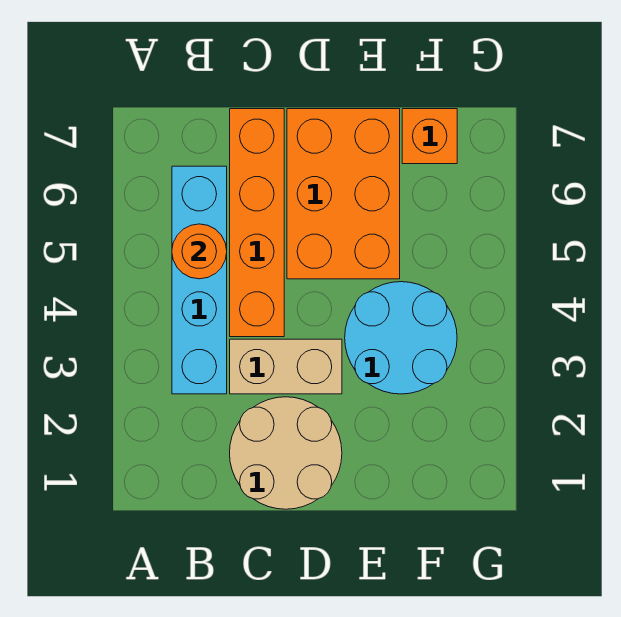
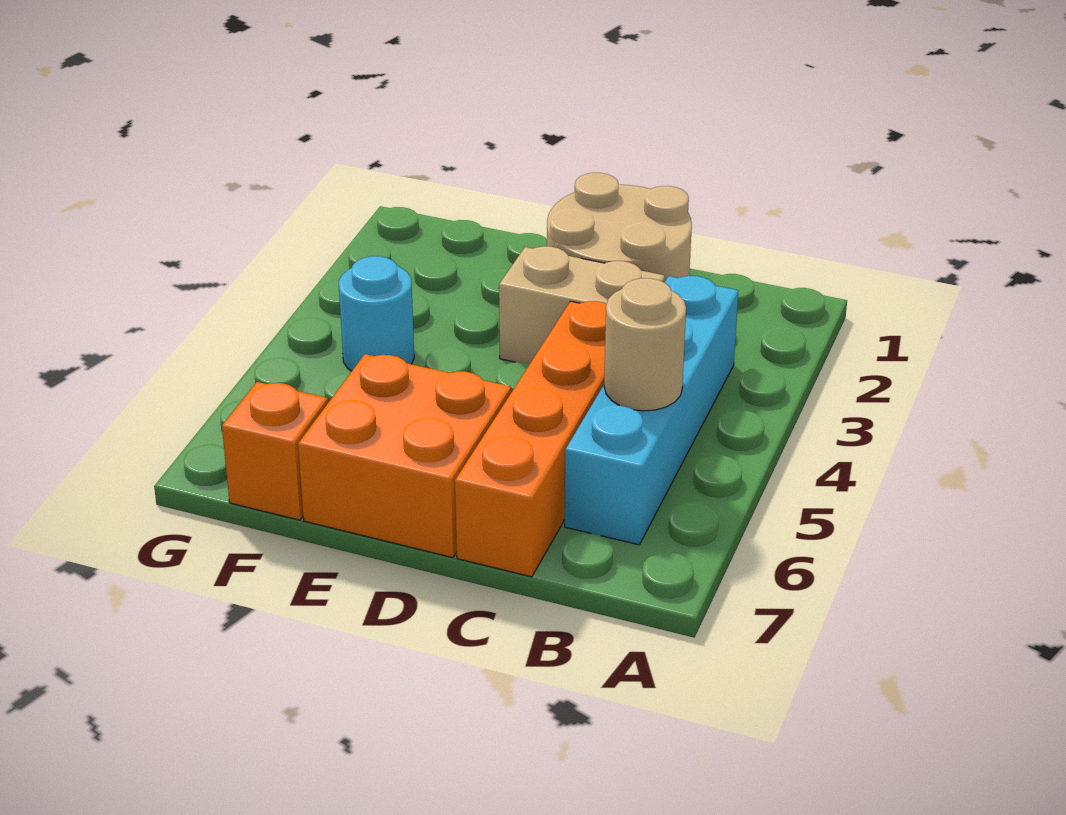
orange round brick B5 level 2 -> tan round brick B5 level 2
orange brick D5:E7 level 1 -> orange brick D6:E7 level 1
cyan round brick E3:F4 level 1 -> cyan round brick F4 level 1

